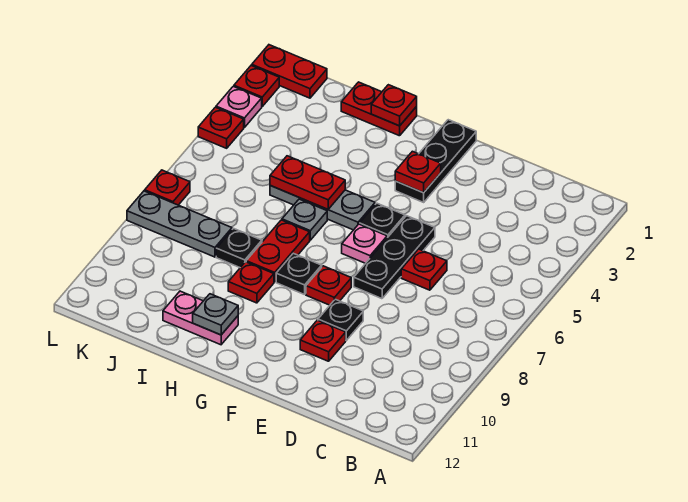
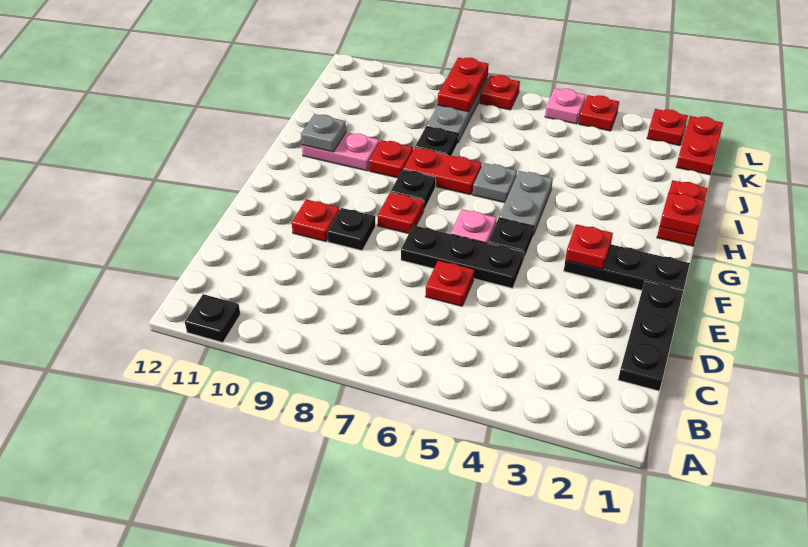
none -> black plate A11 level 1
none -> black plate C1:E1 level 1
grey plate G5:I5 level 1 -> grey plate G5:H5 level 1
red plate H5:I5 level 2 -> red plate K8:L8 level 2
pink plate H11:I11 level 1 -> pink plate H10:H11 level 1
pink plate L3 level 1 -> pink plate L5 level 1

